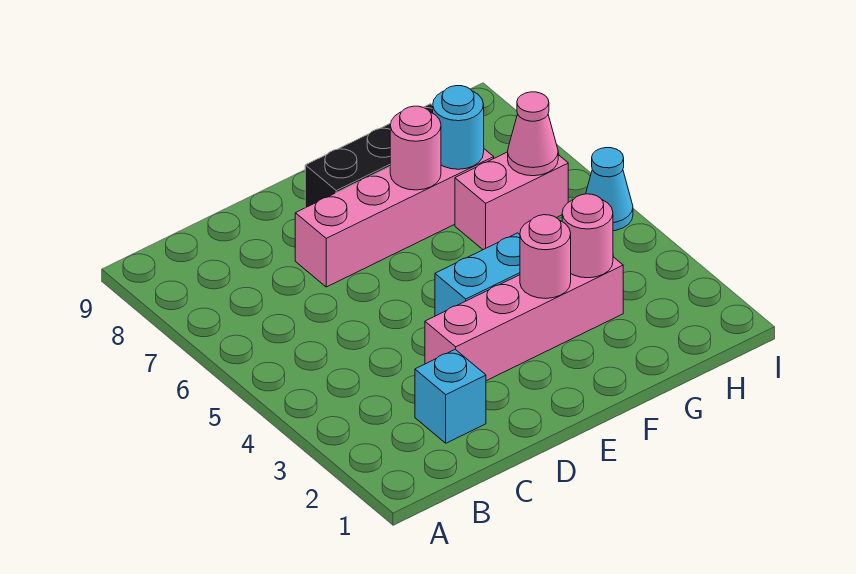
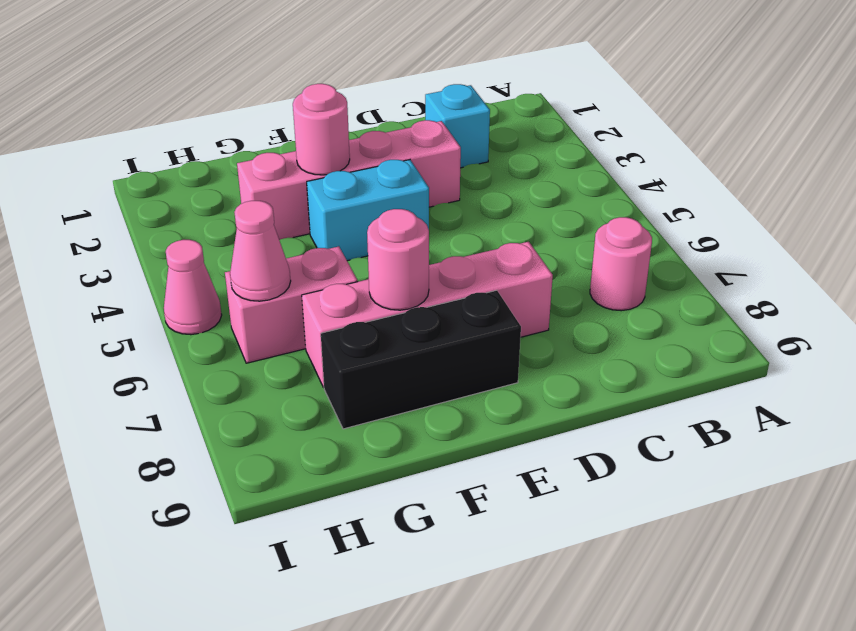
pink round brick G3 level 2 -> pink round brick B7 level 1
cyan round brick G7 level 2 -> none
cyan cone I5 level 1 -> pink cone I5 level 1

